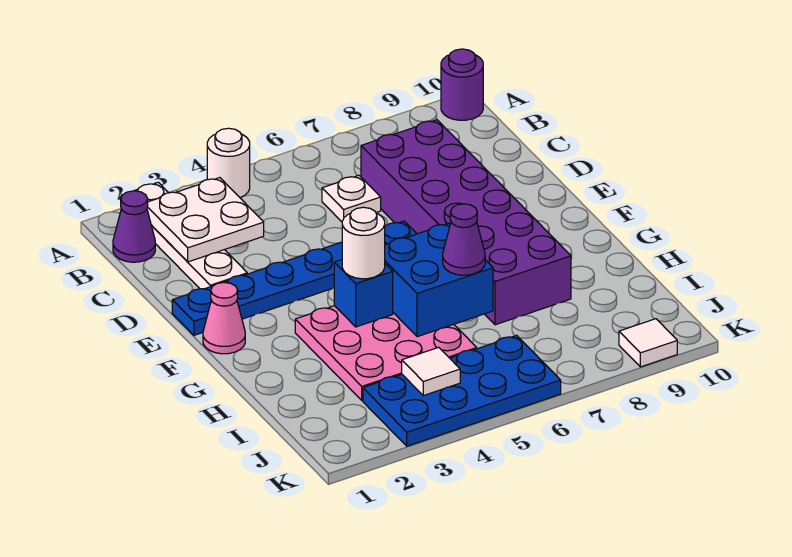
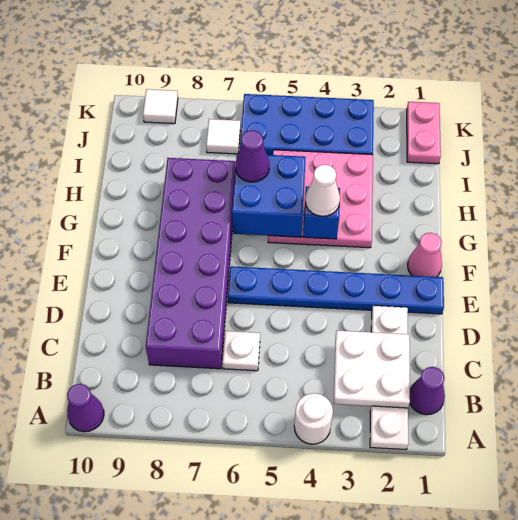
purple round brick A10 level 1 -> purple cone A10 level 1
white round brick G4 level 3 -> white cone G4 level 3
none -> pink plate J1:K1 level 1
white tile J4 level 2 -> white tile J7 level 1

